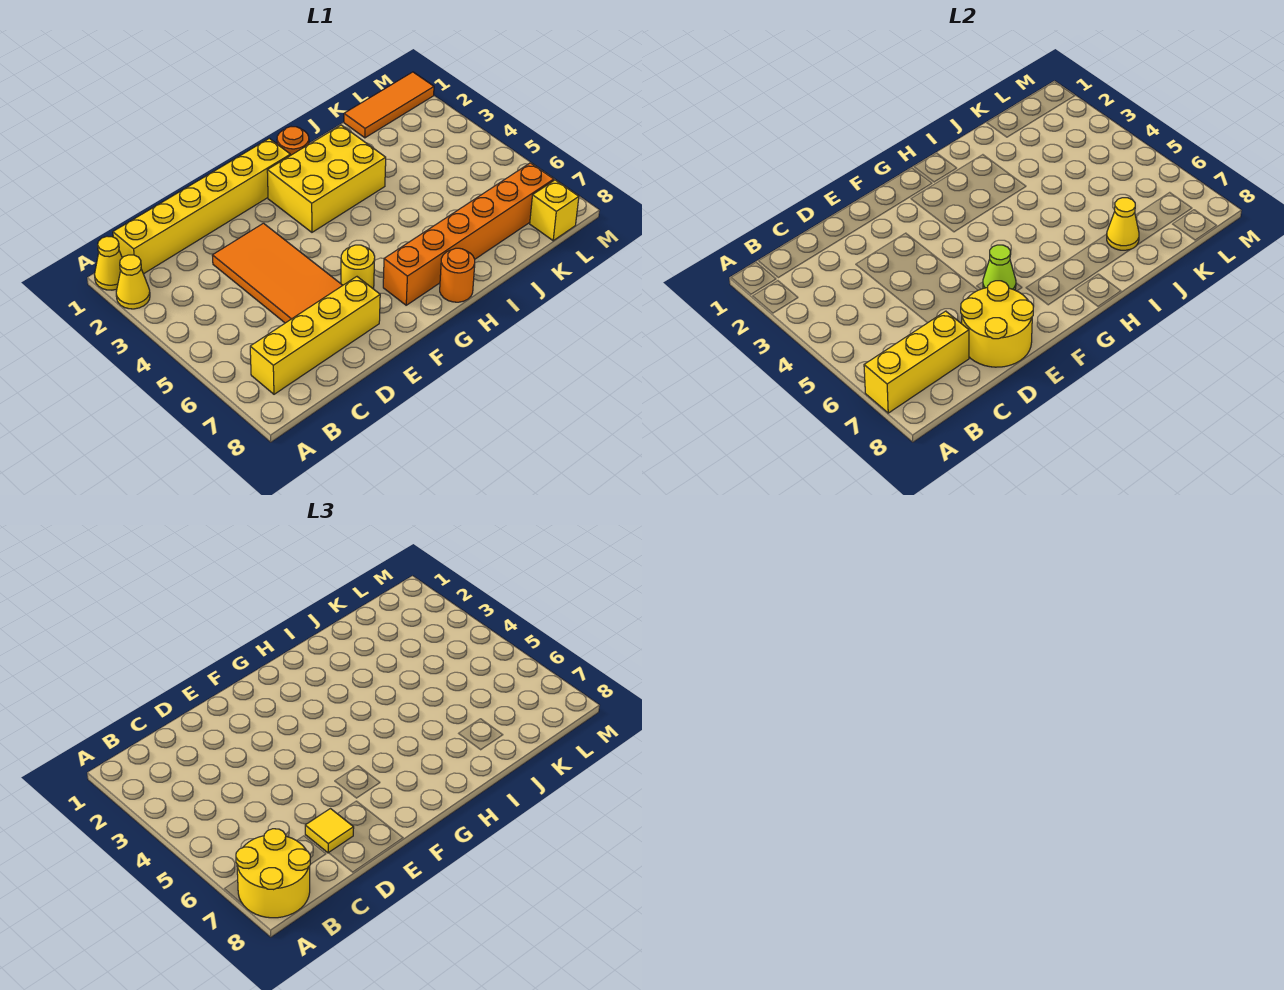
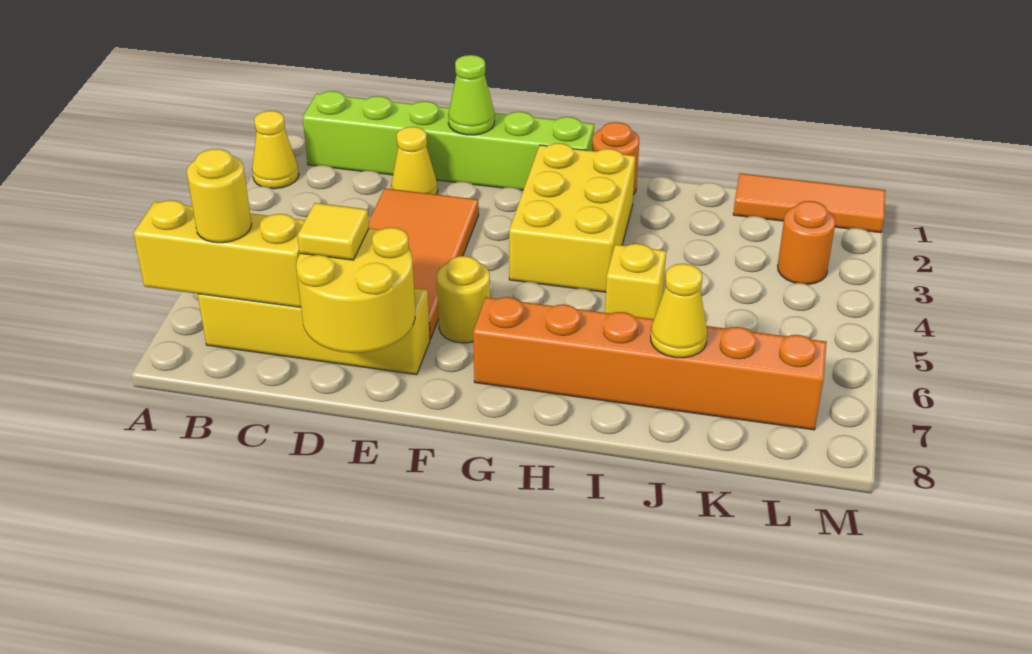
yellow cone A1 level 1 -> yellow cone D2 level 1
yellow round brick A7:B8 level 3 -> yellow round brick B7 level 3
yellow brick B1:G1 level 1 -> lime brick B1:G1 level 1
lime cone F6 level 2 -> lime cone E1 level 2
yellow brick G2:I3 level 1 -> yellow brick G2:H4 level 1
orange round brick H8 level 1 -> orange round brick L3 level 1
yellow brick L8 level 1 -> yellow brick I5 level 1

